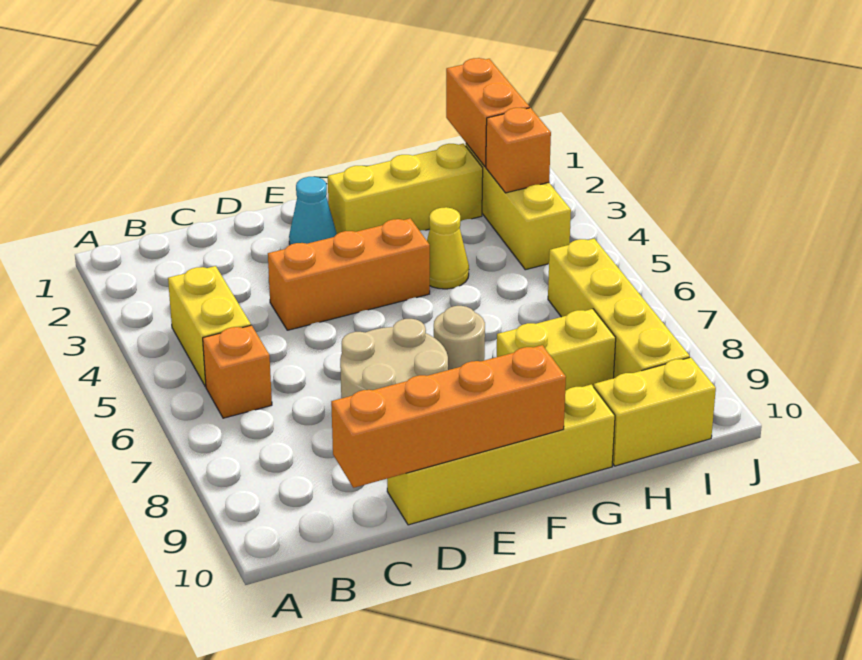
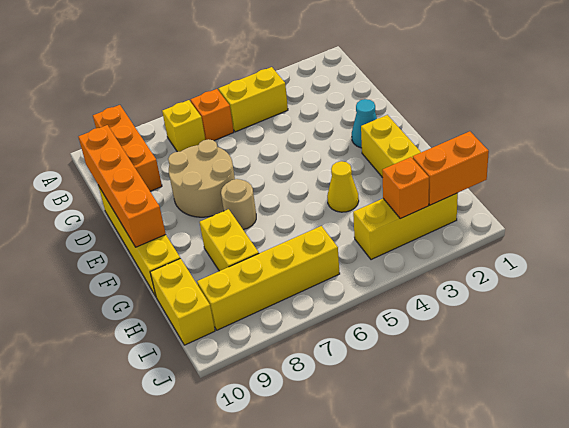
none -> yellow brick B7 level 1
orange brick D4:F4 level 1 -> orange brick A9:C9 level 1

